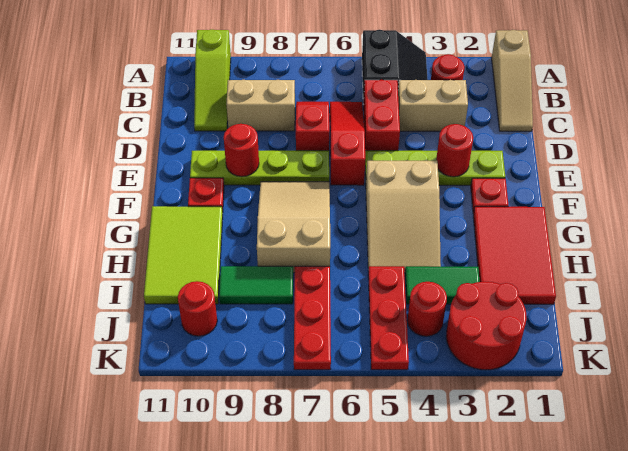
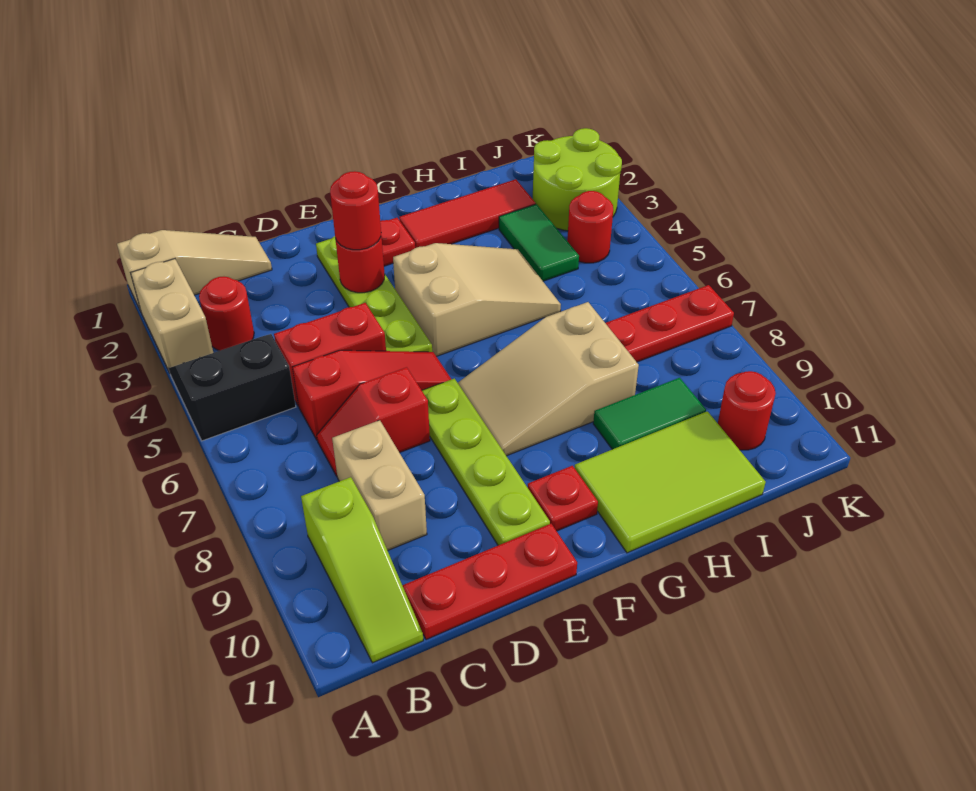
lime slope A10:C10 level 1 top A -> lime slope B9:B11 level 1 top 9
tan brick C3:C4 level 1 -> tan brick A2:A3 level 1
red slope C6:E6 level 1 top E -> red slope C6:E6 level 1 top C
red round brick E9 level 2 -> red round brick E3 level 3
red tile G1:I2 level 1 -> red tile G2:I2 level 1
red plate I5:K5 level 1 -> red plate C11:E11 level 1
green tile I8:I9 level 1 -> green tile H9:I9 level 1
red round brick J2:K3 level 1 -> lime round brick J2:K3 level 1

